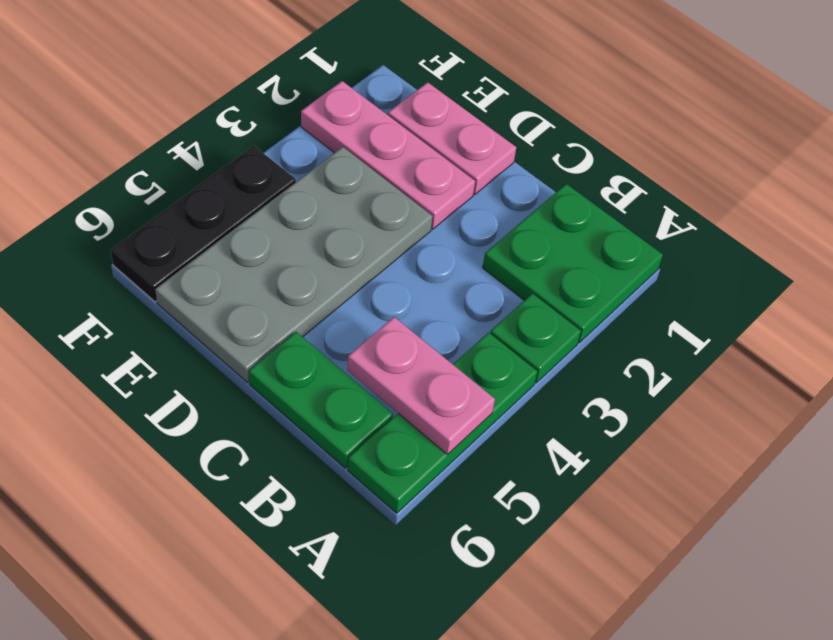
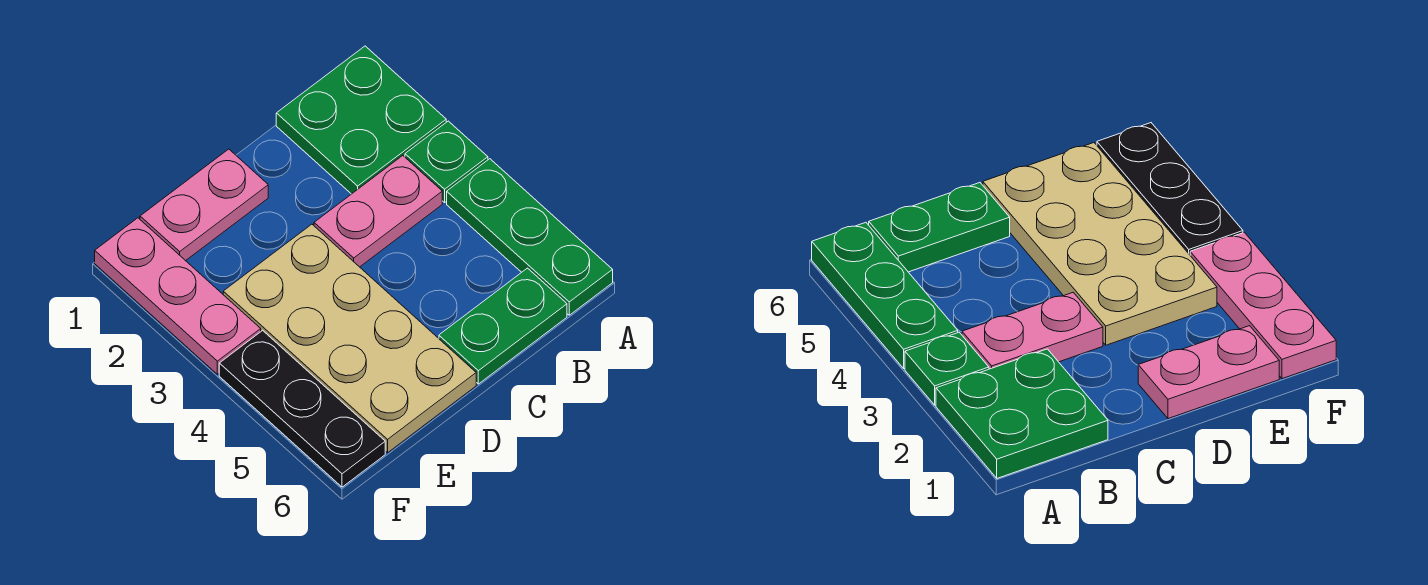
pink plate A5:B5 level 2 -> pink plate B3:C3 level 1
pink plate D2:F2 level 1 -> pink plate F1:F3 level 1
grey plate D3:E6 level 1 -> tan plate D3:E6 level 1

